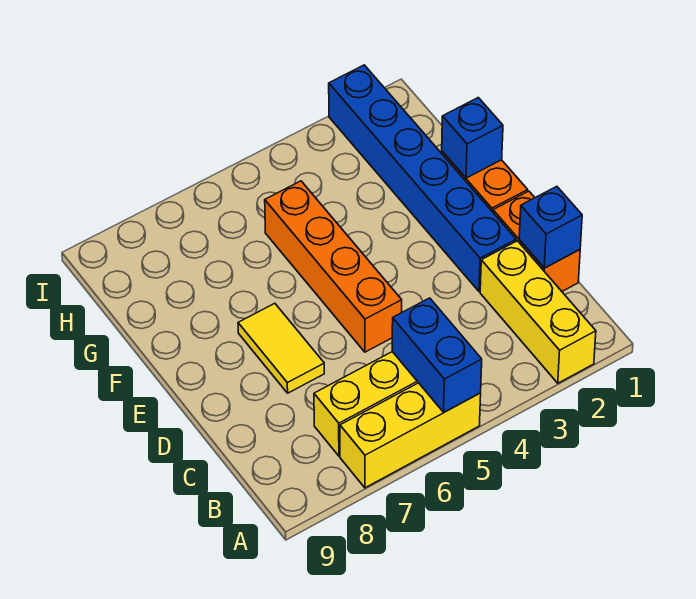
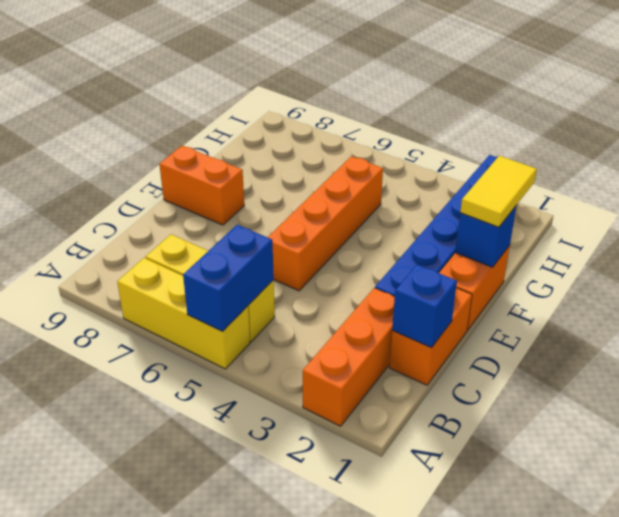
yellow brick A2:C2 level 1 -> orange brick A2:C2 level 1
yellow tile D7:E7 level 1 -> yellow tile F1:G1 level 3
none -> orange brick E8:E9 level 1

